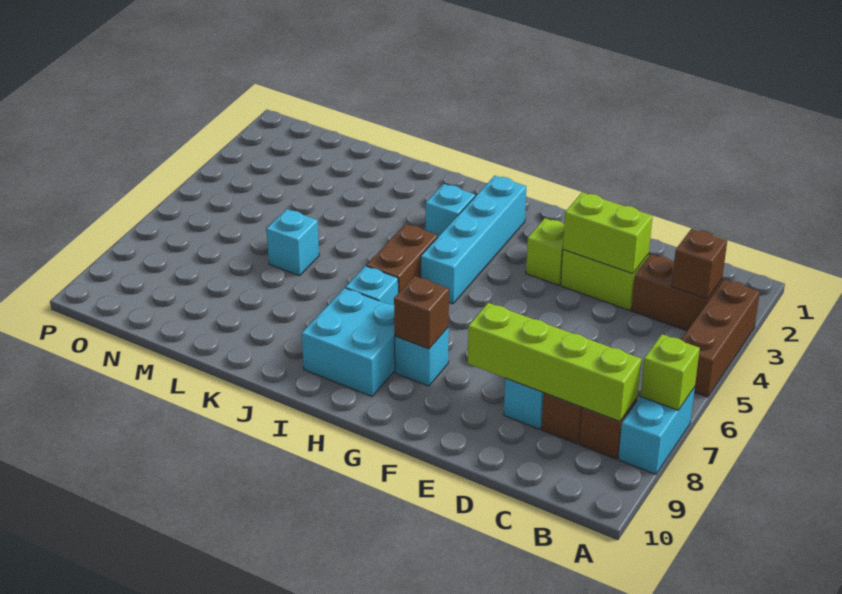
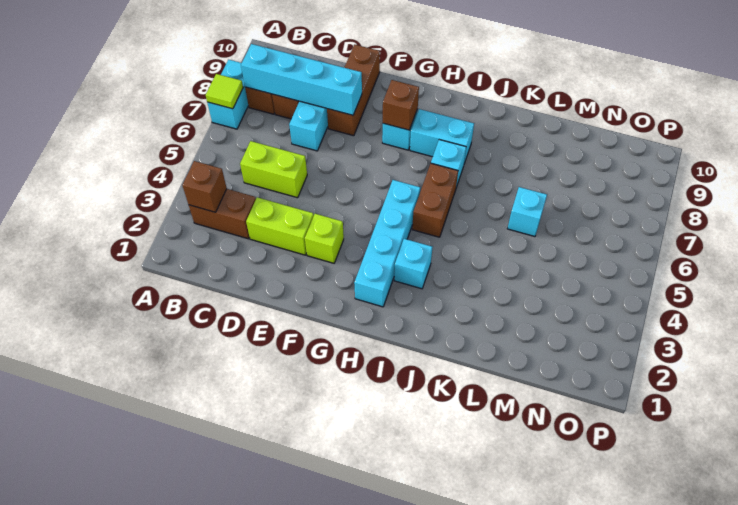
brown brick A3:A5 level 1 -> brown brick E8:E10 level 1
lime brick A7 level 2 -> lime tile A7 level 2
lime brick B8:E8 level 2 -> cyan brick B8:E8 level 2
lime brick D3:E3 level 2 -> lime brick C5:D5 level 1
cyan brick H8:I9 level 1 -> cyan brick H8:I8 level 1

